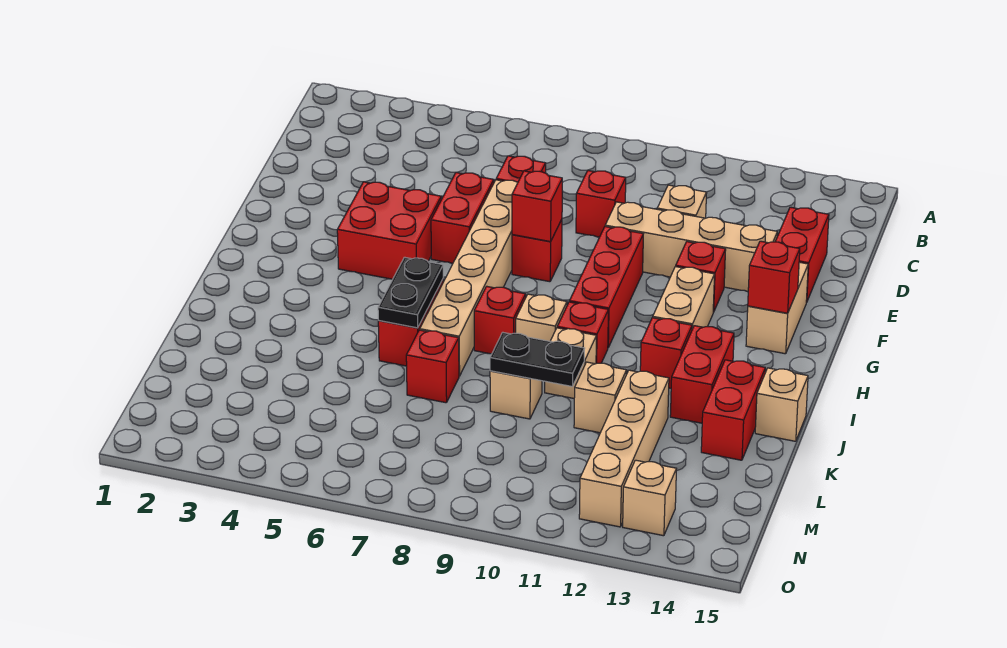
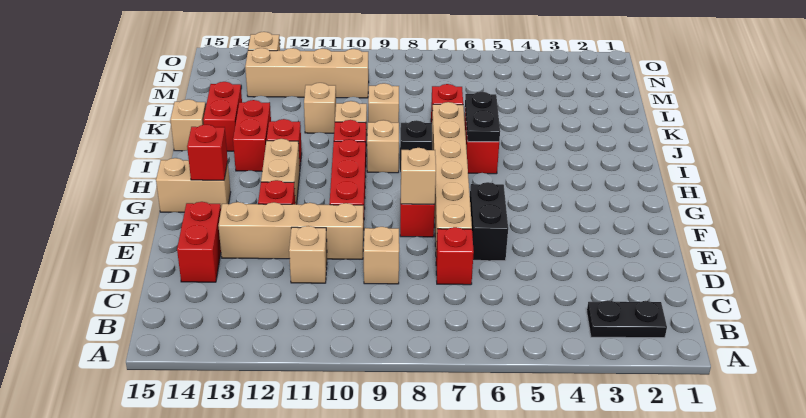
red brick D9 level 1 -> tan brick D9 level 1
red brick E6:F6 level 1 -> black brick E6:F6 level 1
red brick F4:G5 level 1 -> none
red brick F8 level 2 -> tan brick F8 level 2
tan brick F14:G14 level 1 -> tan brick G14:G15 level 1
red brick I8 level 1 -> black brick I8 level 1
black plate K9:K10 level 2 -> black plate B2:B3 level 1
tan brick K12:N12 level 1 -> tan brick M10:M13 level 1

